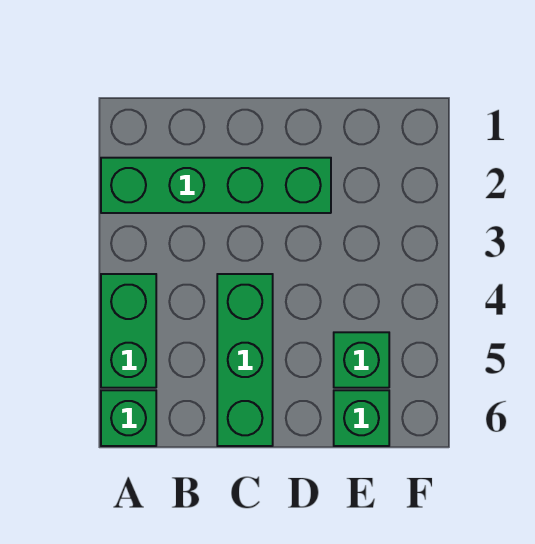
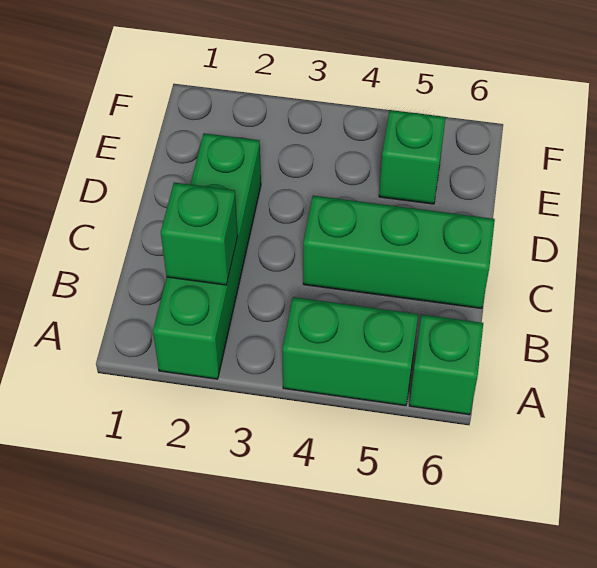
green brick E6 level 1 -> green brick B2 level 2

